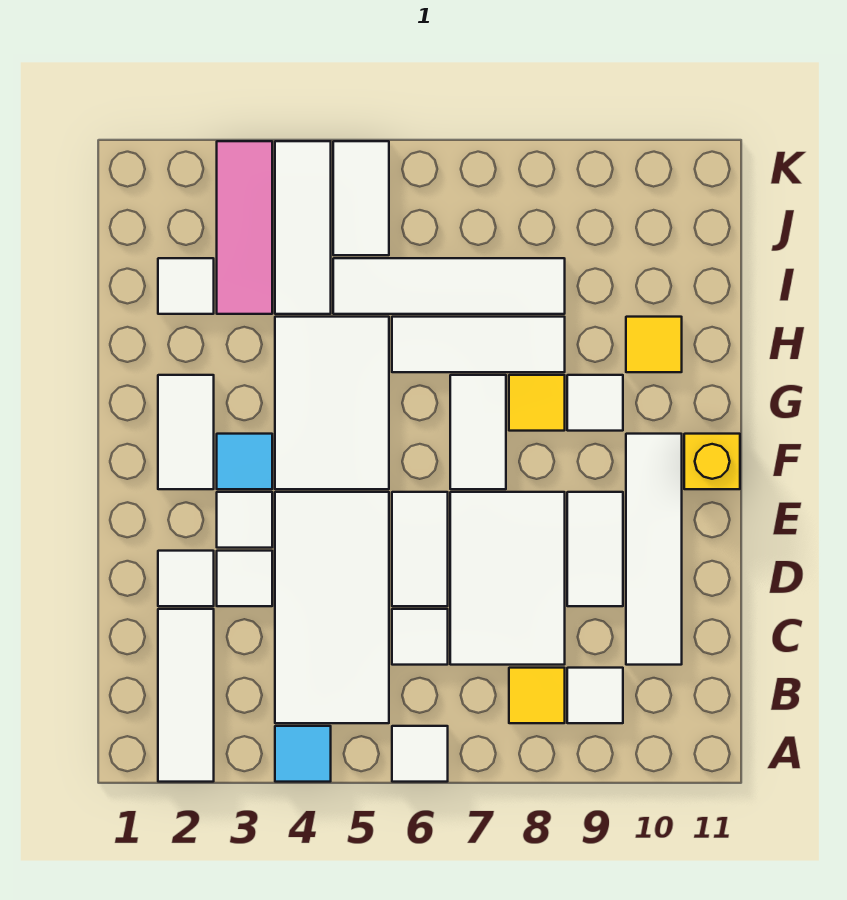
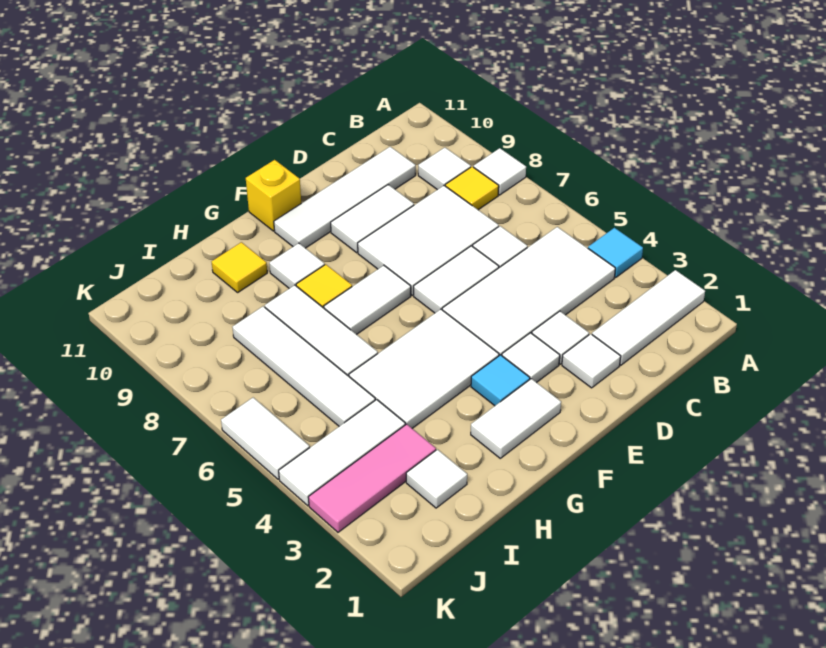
white tile A6 level 1 -> white tile A8 level 1
white tile J5:K5 level 1 -> white tile K5:K6 level 1

